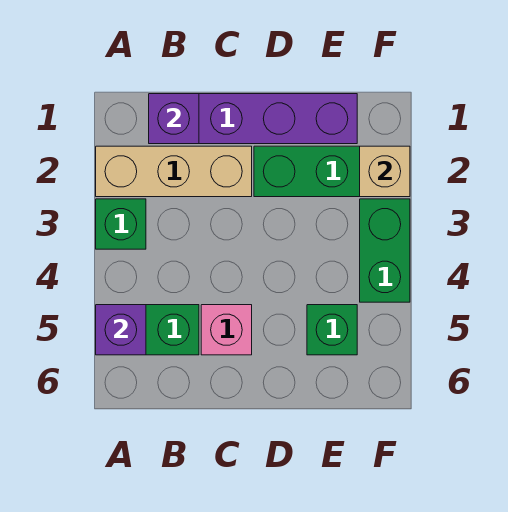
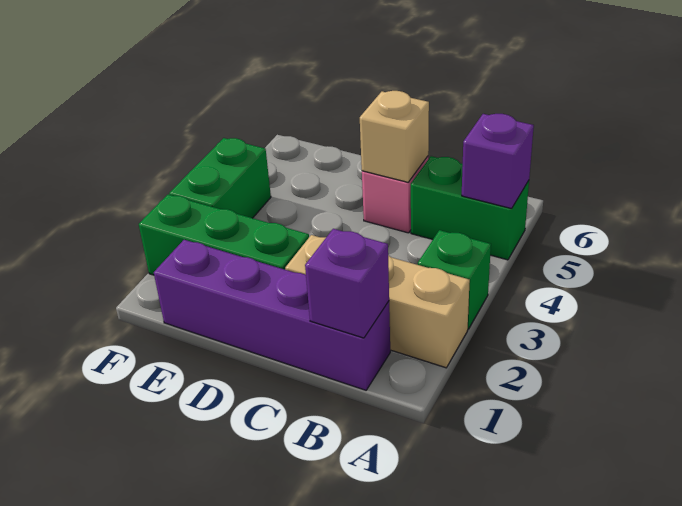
green brick E5 level 1 -> none
tan brick F2 level 2 -> tan brick C5 level 2

